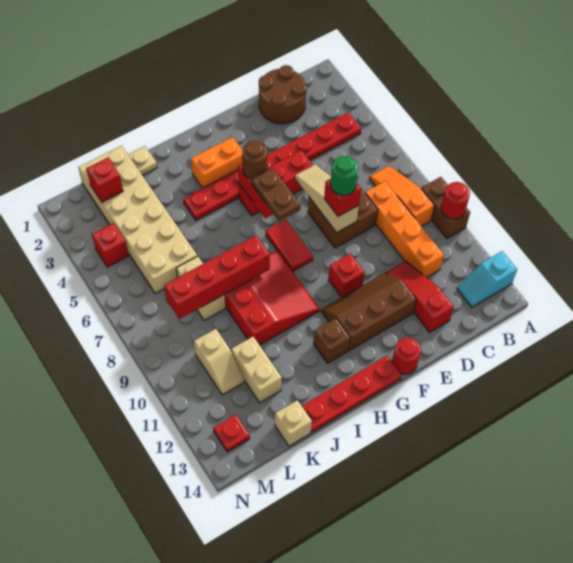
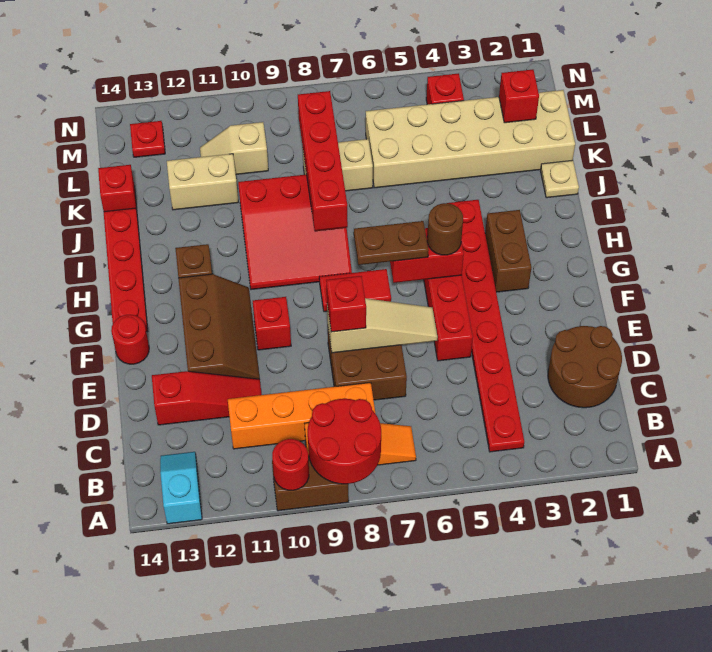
none -> red round brick A8:B9 level 2
green round brick E8 level 4 -> none
orange brick G3:H3 level 1 -> brown brick G3:H3 level 1
tan brick K14 level 1 -> red brick K14 level 1

